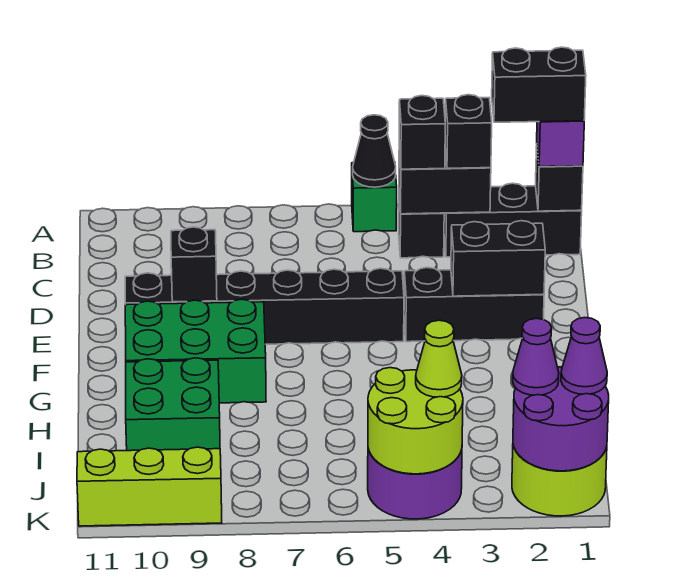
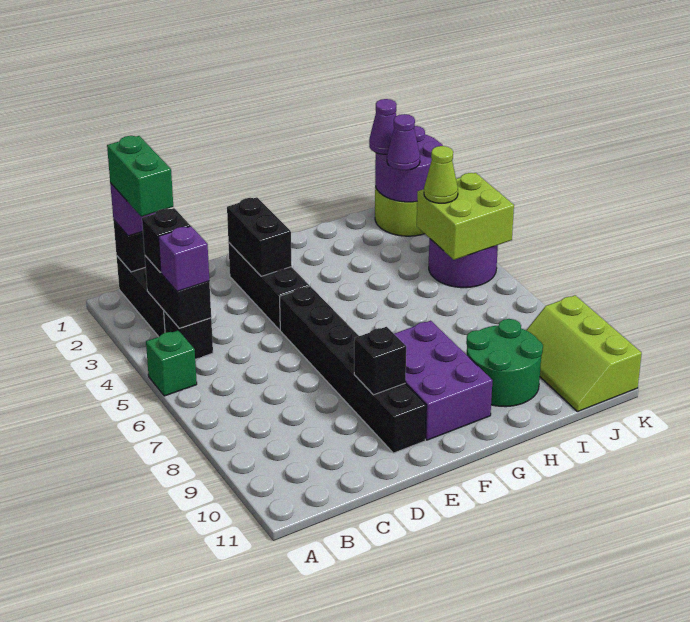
black cone A5 level 2 -> none
black brick B1:B2 level 4 -> green brick B1:B2 level 4
black brick B4 level 3 -> purple brick B4 level 3
green brick F8:G10 level 1 -> purple brick F8:G10 level 1
green brick H9:I10 level 1 -> green round brick H9:I10 level 1
lime round brick J4:K5 level 2 -> lime brick J4:K5 level 2

